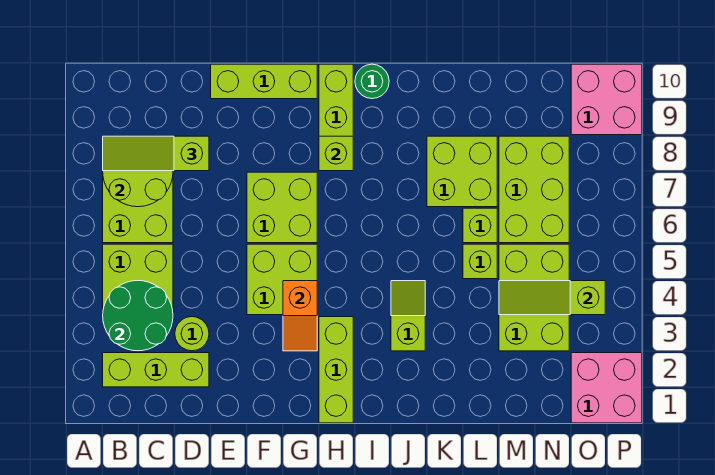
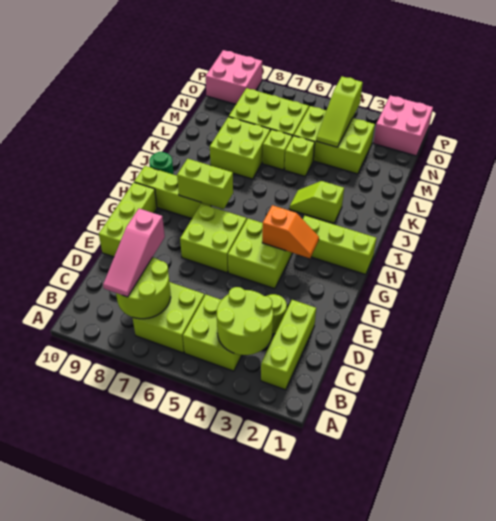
green round brick B3:C4 level 2 -> lime round brick B3:C4 level 2
lime slope B8:D8 level 3 top D -> pink slope B8:D8 level 3 top D
lime brick H8 level 2 -> lime brick H7:H8 level 2

